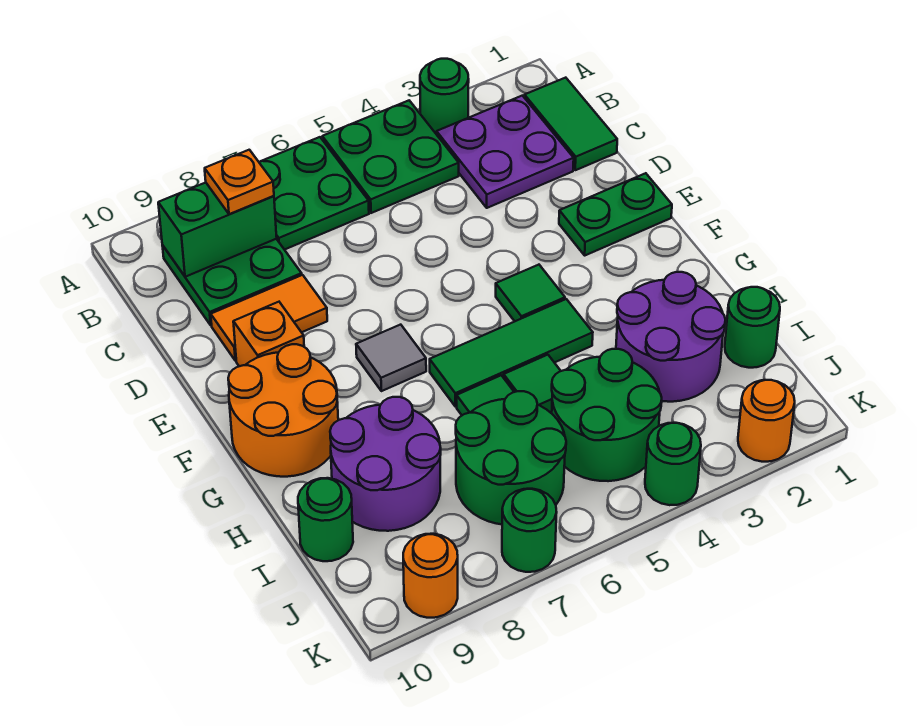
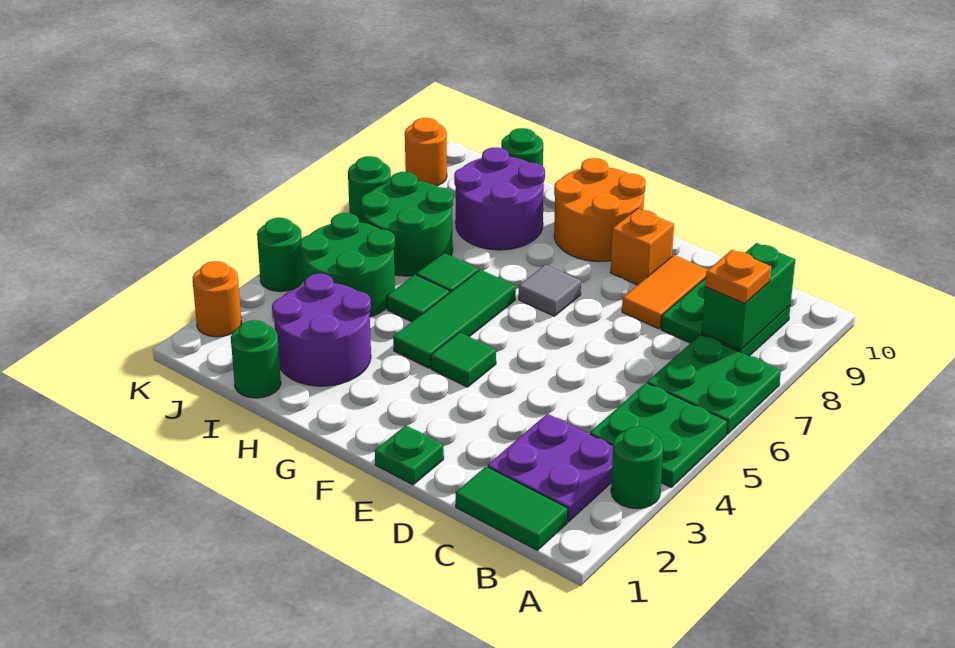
green plate E1:E2 level 1 -> green plate E1 level 1

